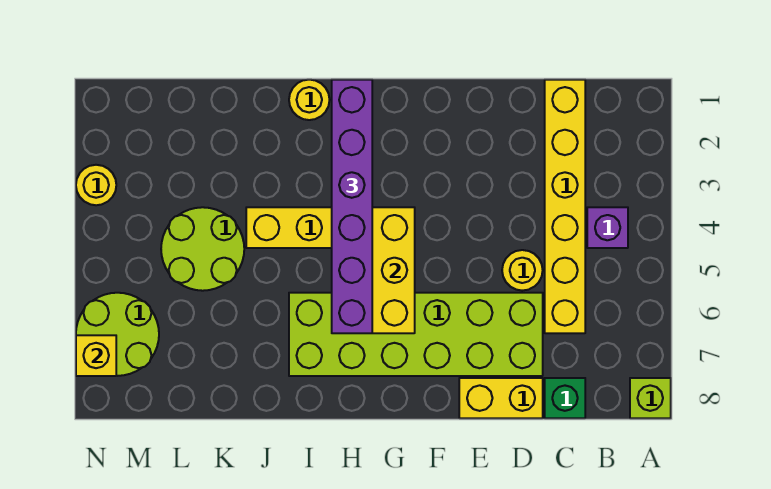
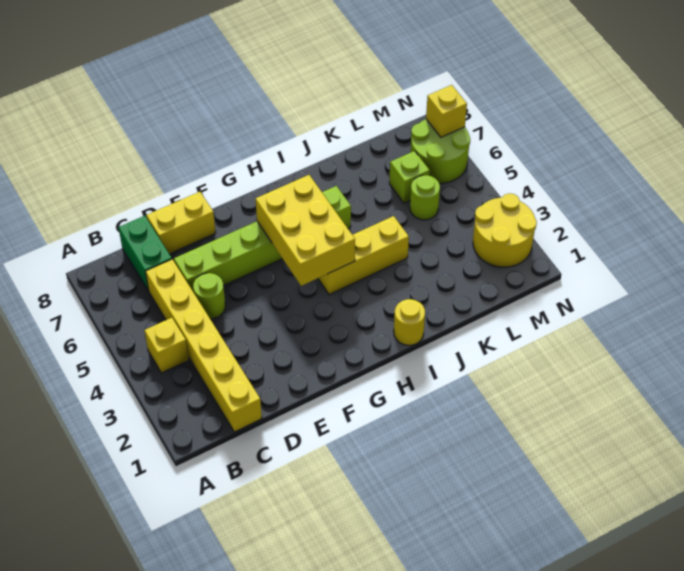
lime brick A8 level 1 -> lime brick L6 level 1
purple brick B4 level 1 -> yellow brick B4 level 1
green brick C8 level 1 -> green brick C7:C8 level 1
yellow round brick D5 level 1 -> lime round brick D5 level 1
lime brick D6:I7 level 1 -> lime brick D6:I6 level 1
purple brick H1:H6 level 3 -> none
lime round brick K4:L5 level 1 -> lime round brick L5 level 1
yellow round brick N3 level 1 -> yellow round brick M2:N3 level 1

